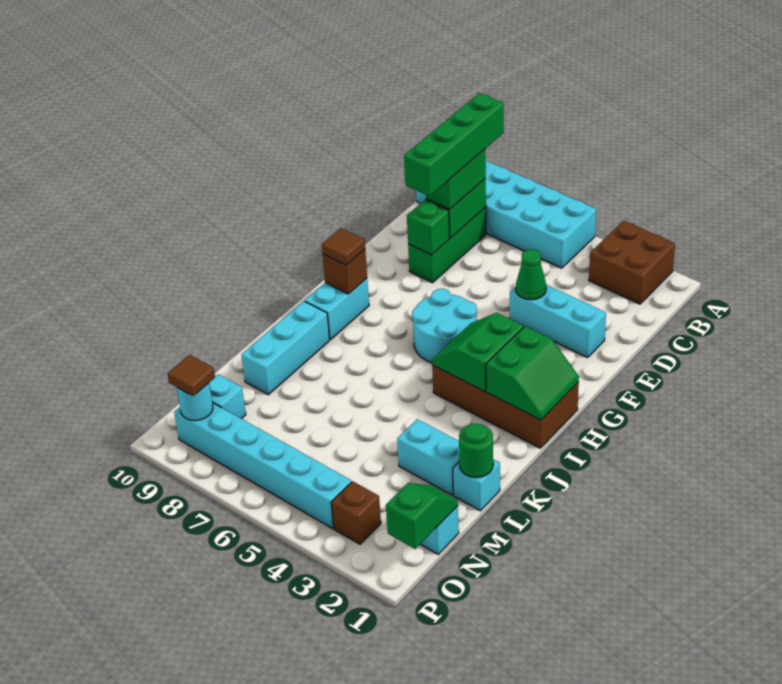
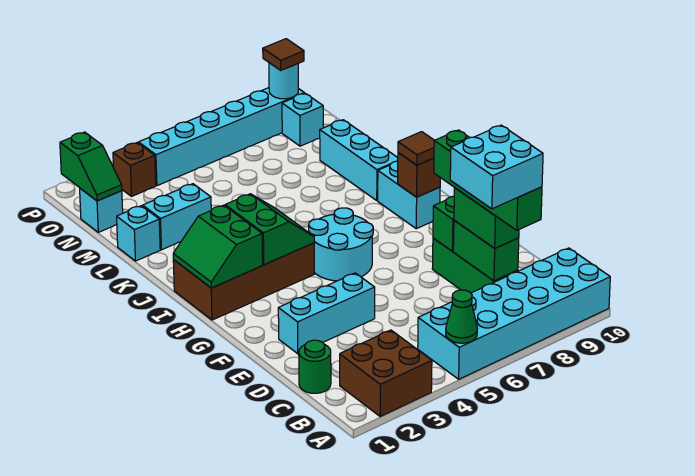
none -> cyan brick B7:C8 level 5
green cone E4 level 2 -> green cone A5 level 2
green round brick L1 level 2 -> green round brick C1 level 1

